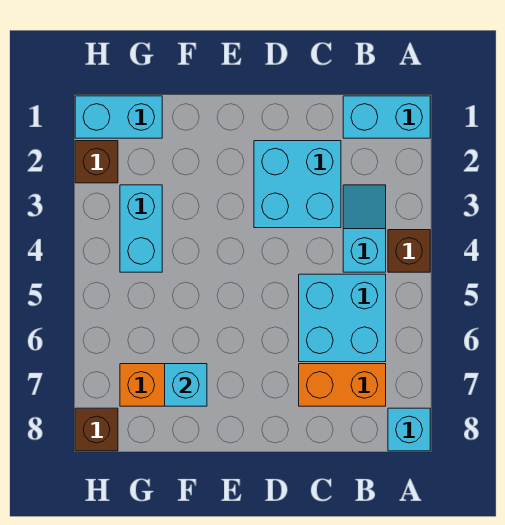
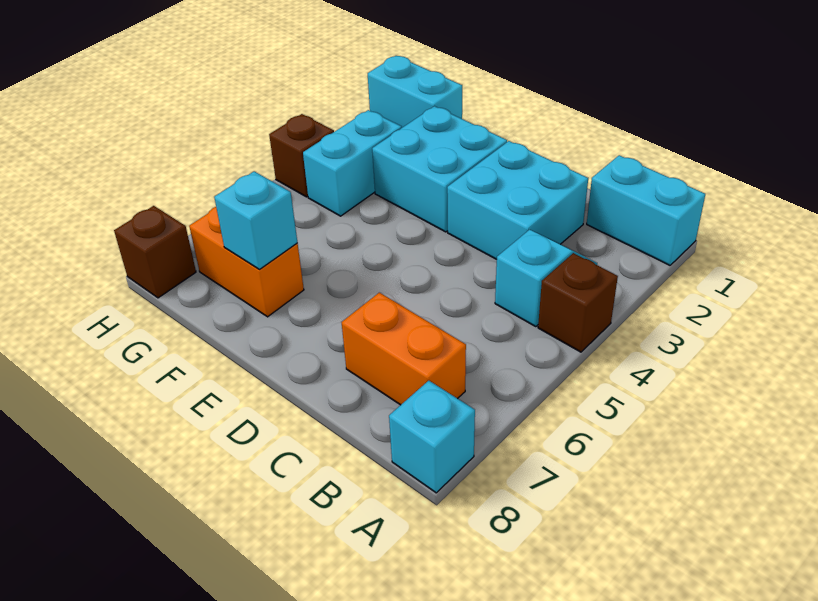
cyan brick B5:C6 level 1 -> cyan brick E2:F3 level 1
brown brick H2 level 1 -> brown brick H4 level 1

